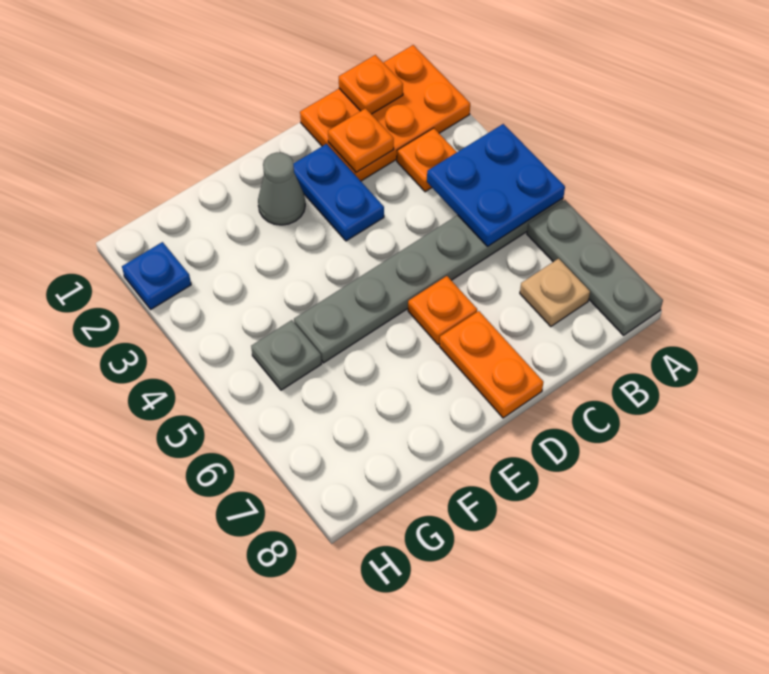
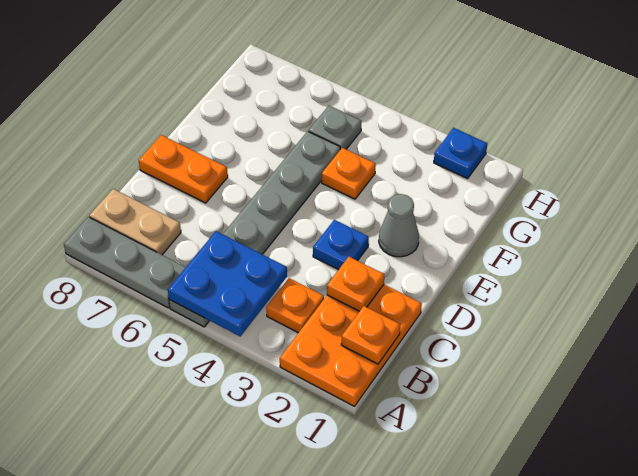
tan plate B7 level 1 -> tan plate B7:B8 level 1
blue plate D2:D3 level 1 -> blue plate D3 level 1
orange plate D6 level 1 -> orange plate F4 level 1

